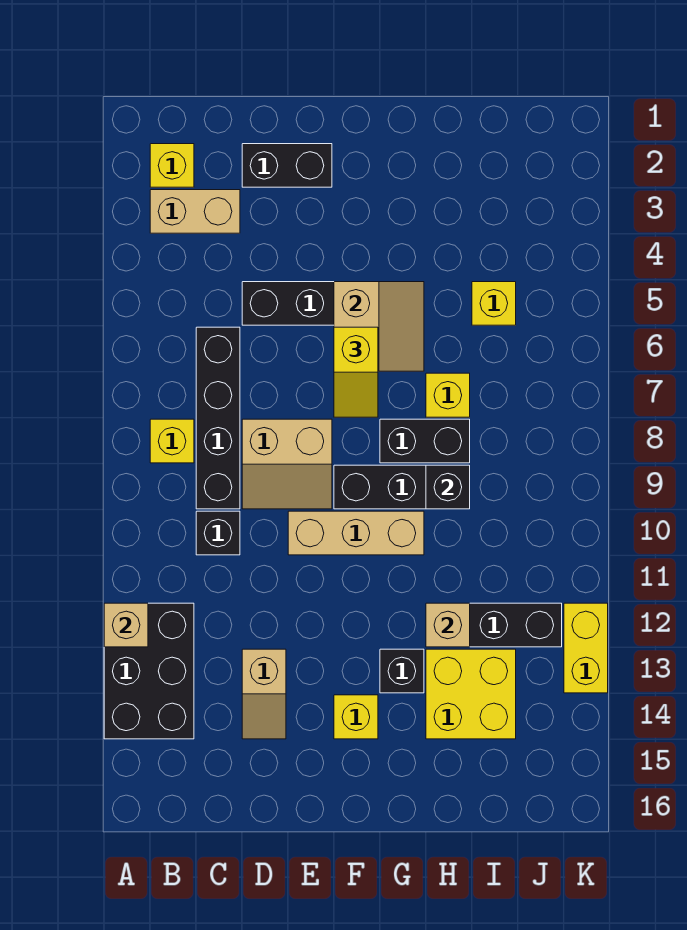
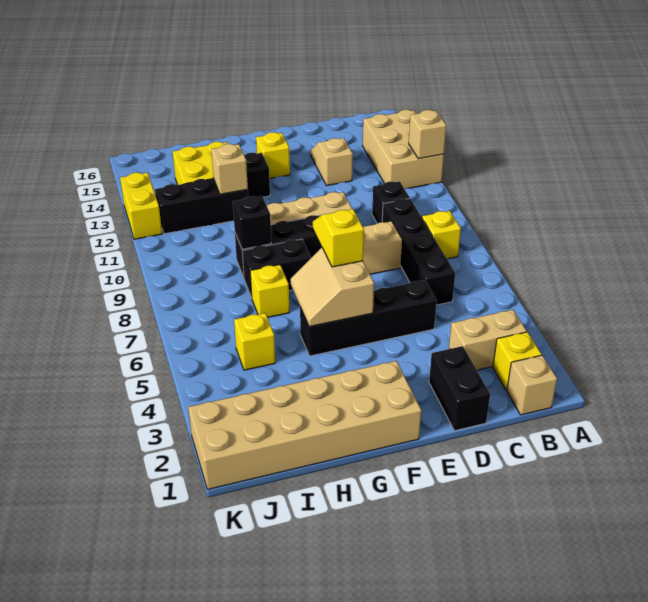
black brick A12:B14 level 1 -> tan brick A12:B14 level 1
none -> tan brick B1 level 1
black brick D2:E2 level 1 -> black brick D1:D2 level 1
none -> tan brick F1:K2 level 1

